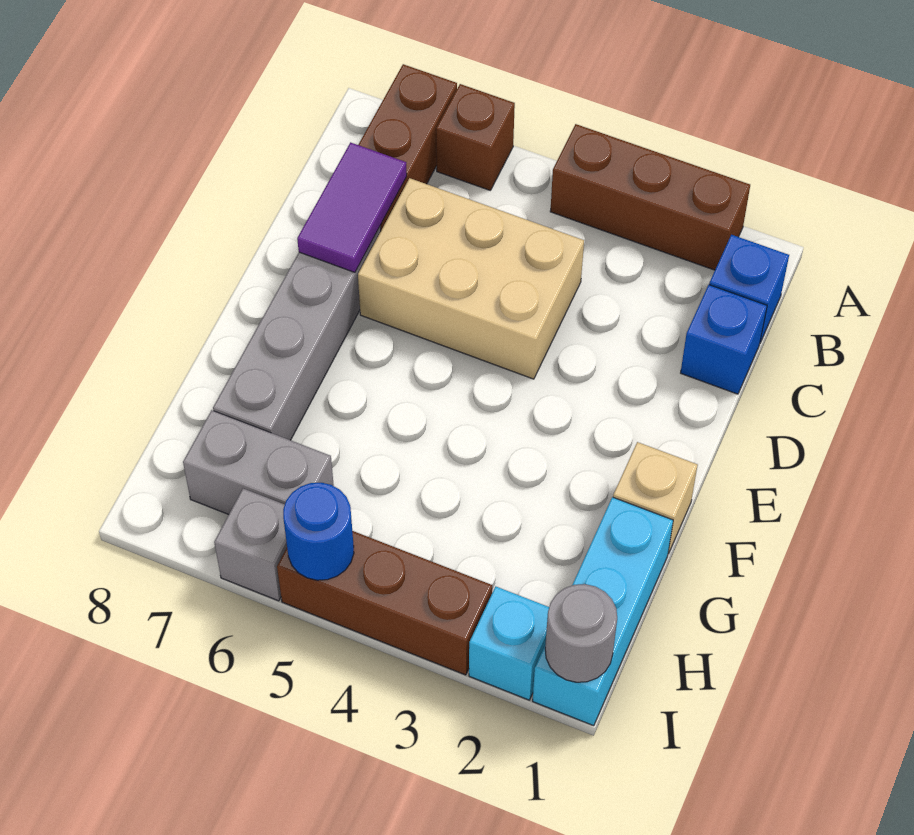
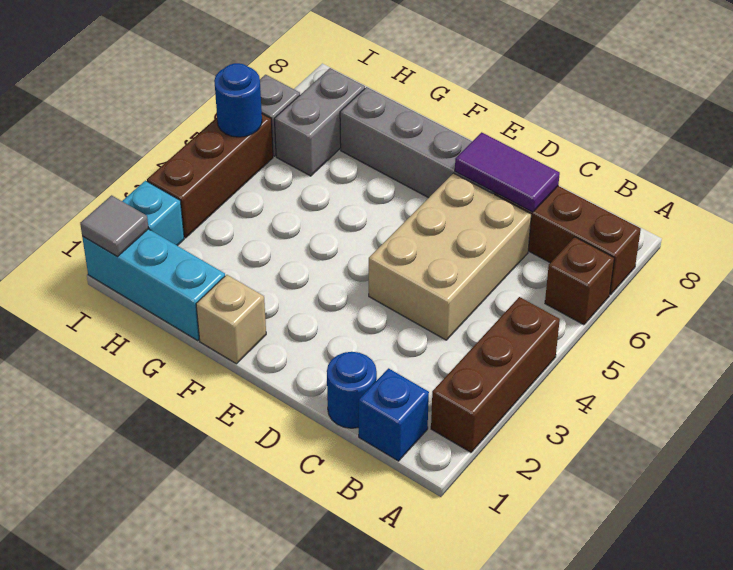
blue brick C1 level 1 -> blue round brick C1 level 1
grey round brick I1 level 2 -> grey tile I1 level 2

